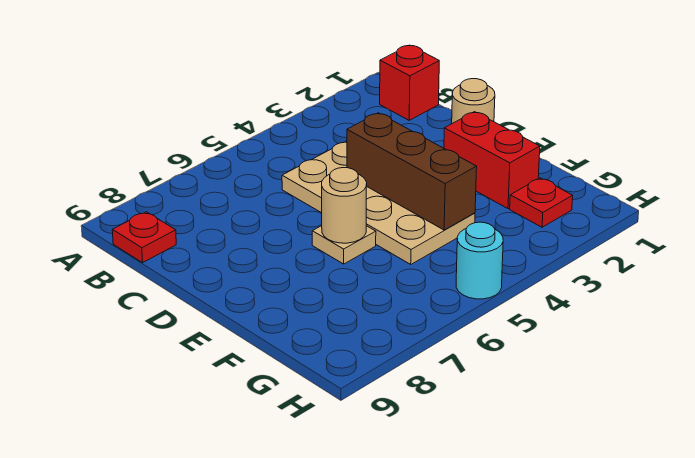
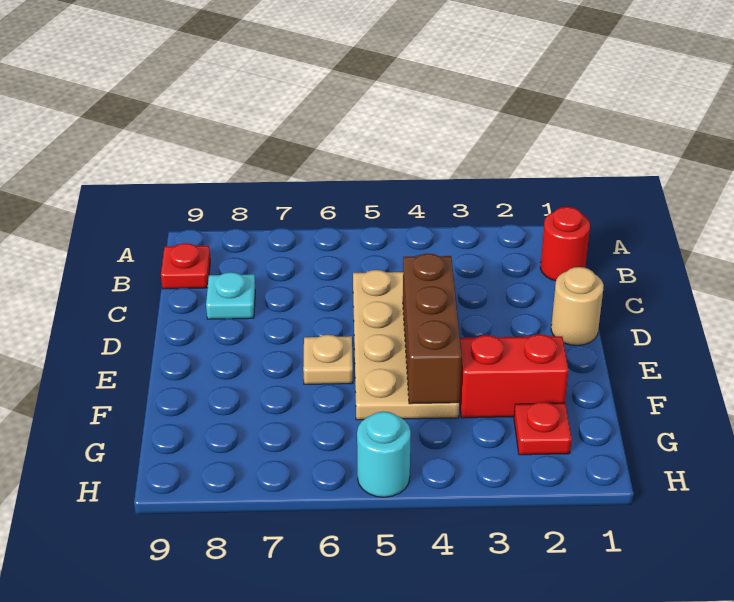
red brick B1 level 1 -> red round brick B1 level 1
none -> cyan plate C8 level 1
red brick E2:F2 level 1 -> red brick F2:F3 level 1
tan round brick E6 level 2 -> none

